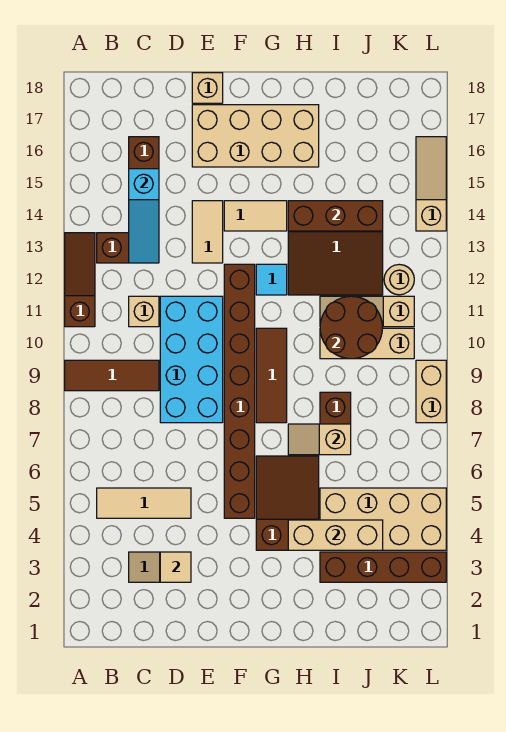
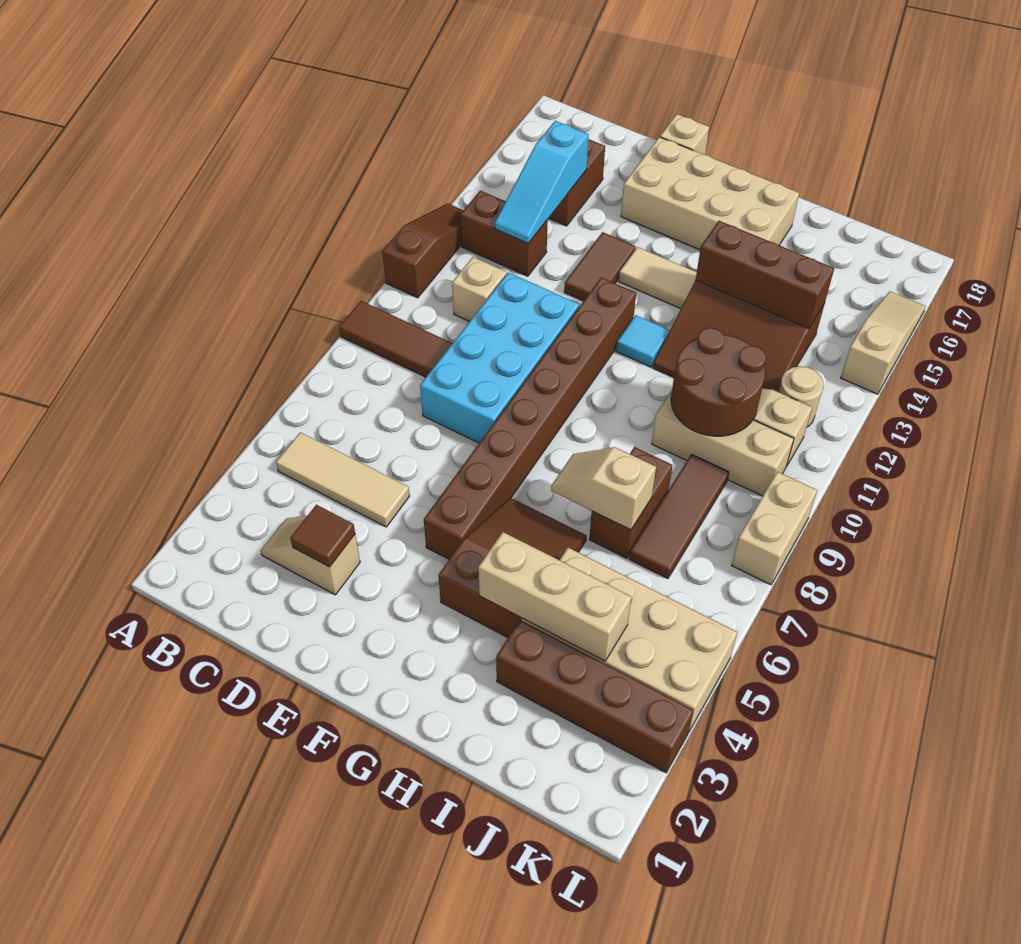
tan tile D3 level 2 -> brown tile D3 level 2
tan tile E13:E14 level 1 -> brown tile E13:E14 level 1
brown tile G8:G10 level 1 -> brown tile J7:J9 level 1

